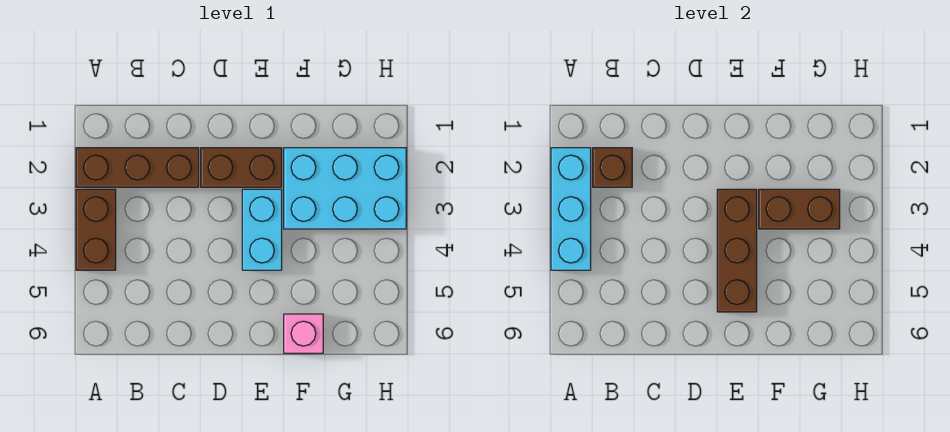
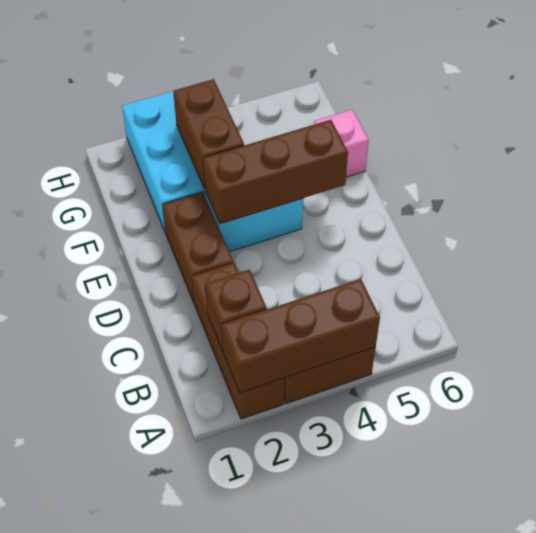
cyan brick A2:A4 level 2 -> brown brick A2:A4 level 2

